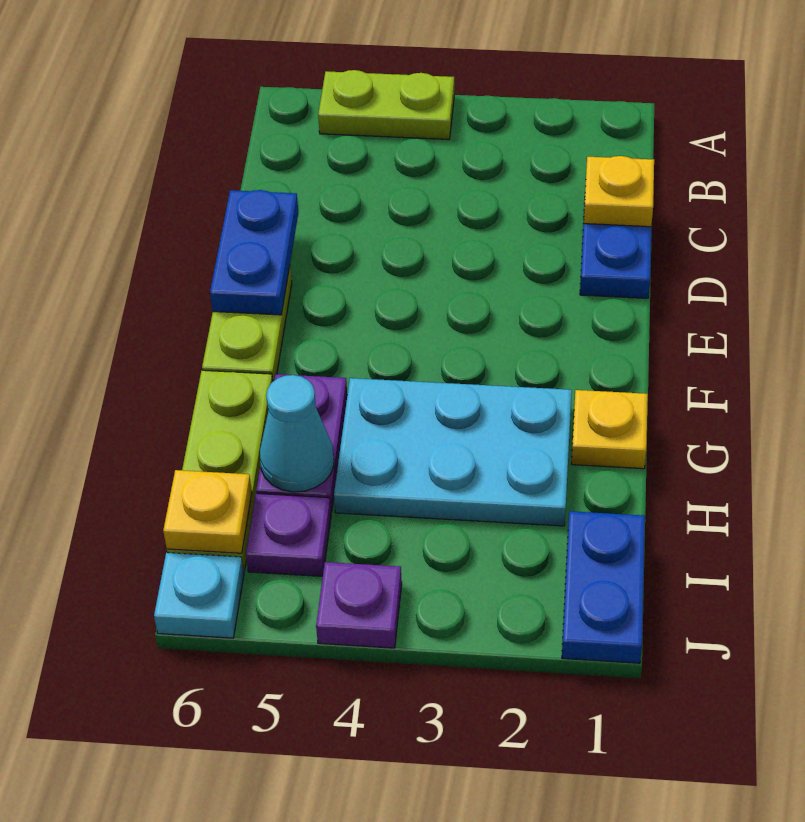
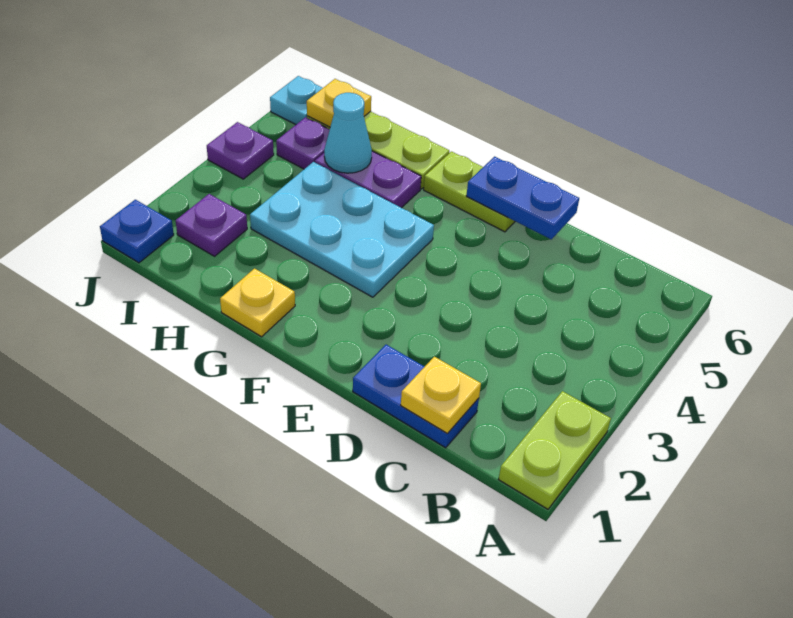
lime plate A4:A5 level 1 -> lime plate A1:A2 level 1
cyan plate G2:H4 level 1 -> cyan plate F3:H4 level 1
blue plate I1:J1 level 1 -> blue plate J1 level 1
none -> purple plate I2 level 1

